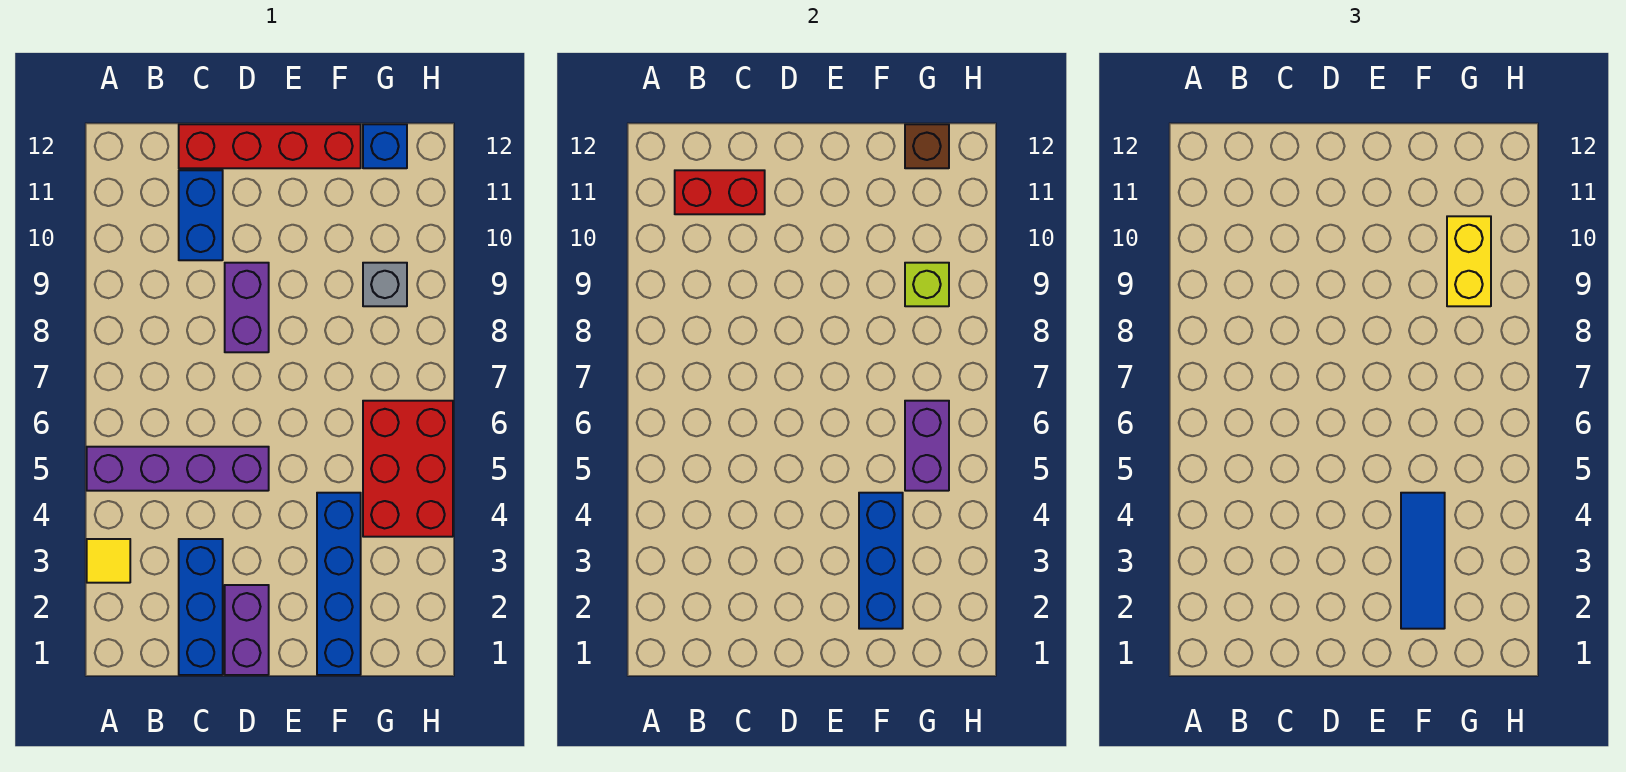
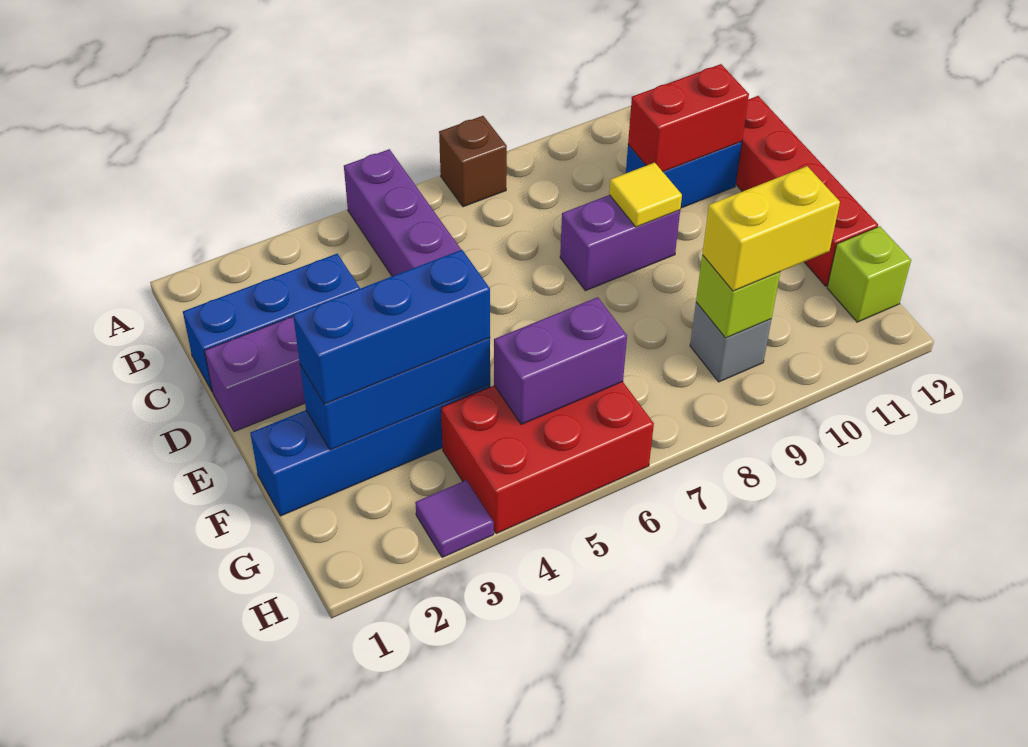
yellow tile A3 level 1 -> yellow tile D9 level 2
red brick B11:C11 level 2 -> red brick C10:C11 level 2
blue tile F2:F4 level 3 -> blue brick F2:F4 level 3
blue brick G12 level 1 -> lime brick G12 level 1
brown brick G12 level 2 -> brown brick A7 level 1
none -> purple tile H3 level 1

